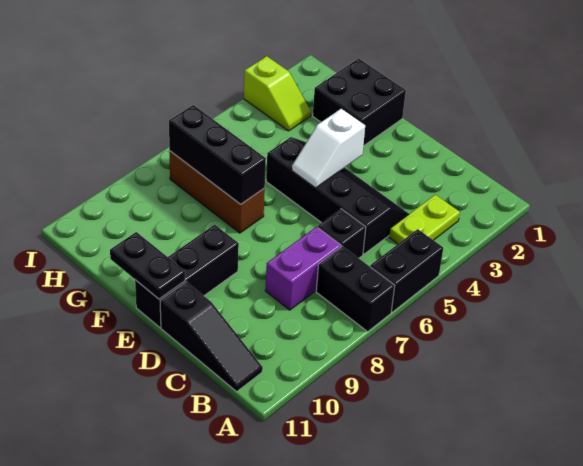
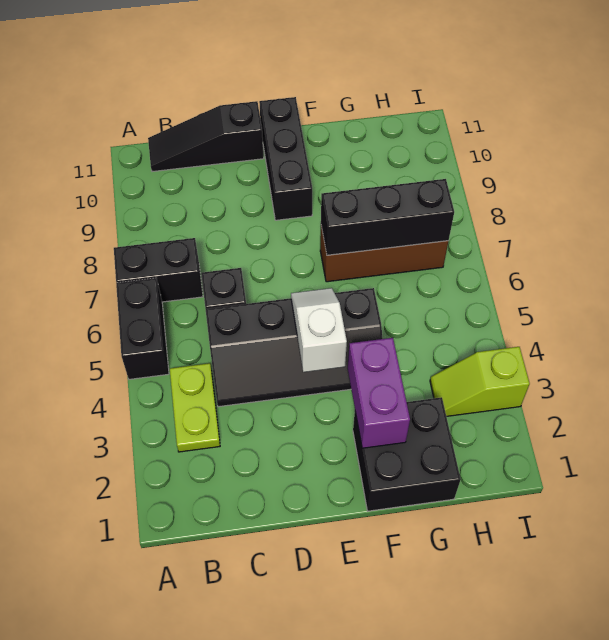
purple brick C7:C8 level 1 -> purple brick F2:F3 level 2
black plate E11:F11 level 2 -> none

